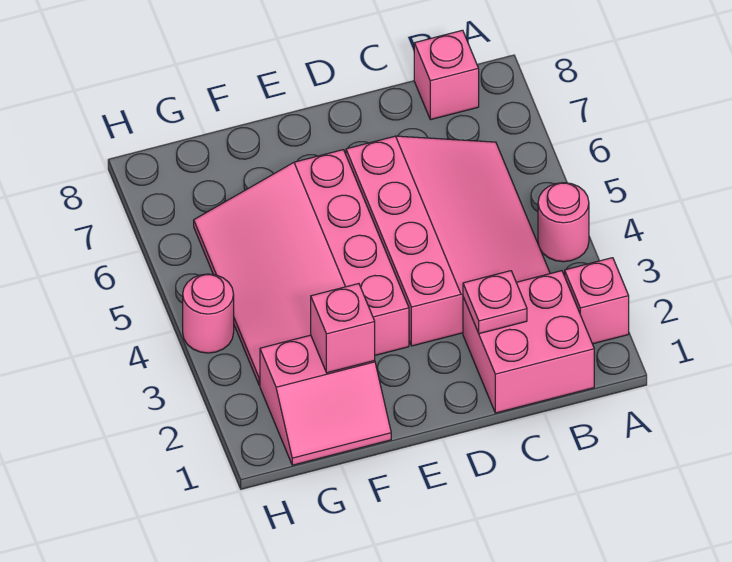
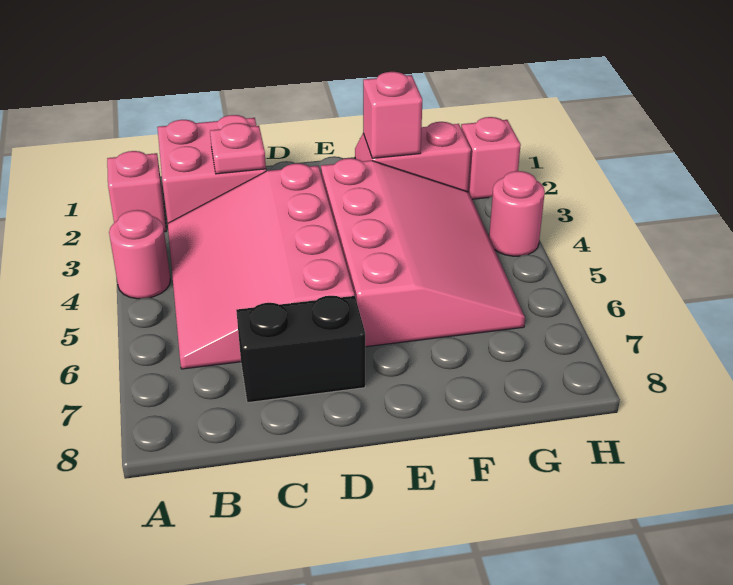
pink brick B8 level 1 -> pink brick H2 level 1
none -> black brick C7:D7 level 1

